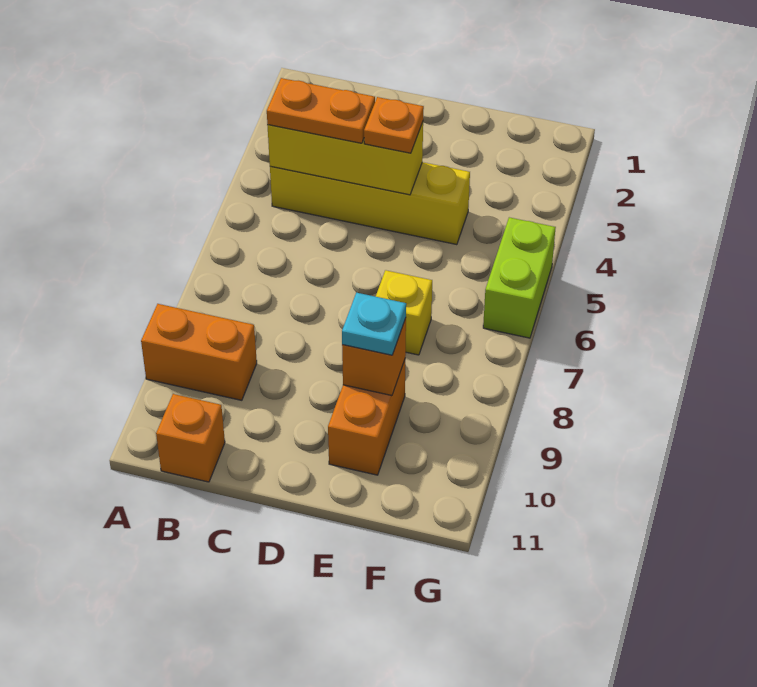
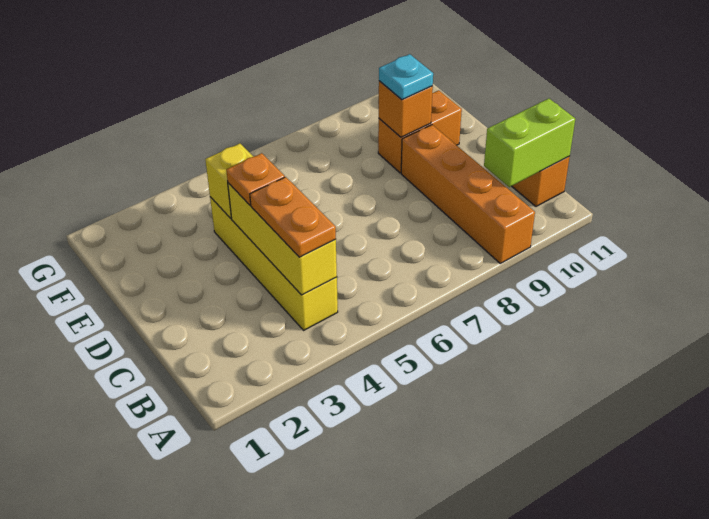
orange brick A9:B9 level 1 -> orange brick A9:D9 level 1
yellow brick E7 level 1 -> yellow brick E4 level 2
lime brick G5:G6 level 1 -> lime brick B10:B11 level 2

